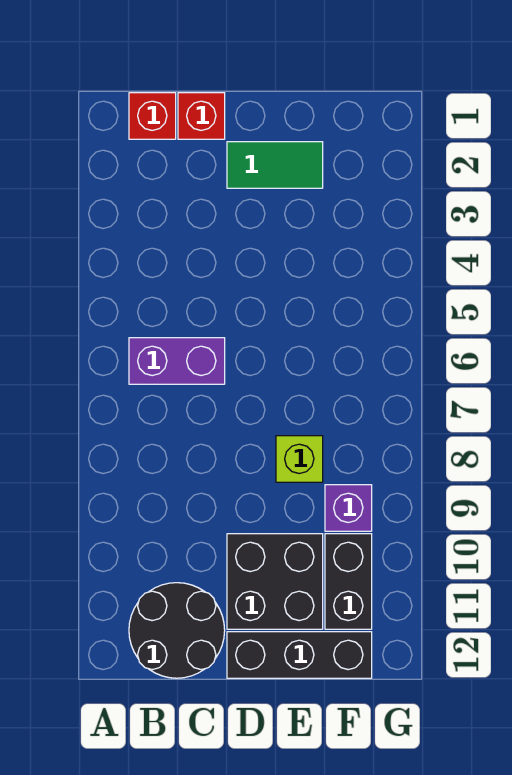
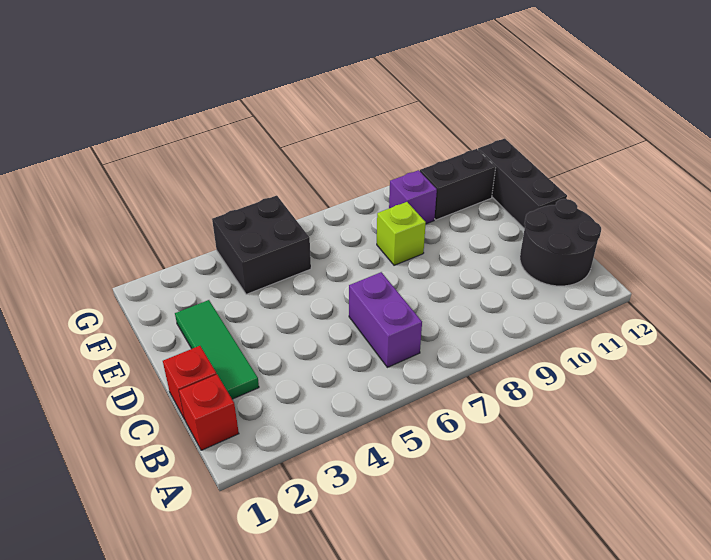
green tile D2:E2 level 1 -> green tile C2:E2 level 1
black brick D10:E11 level 1 -> black brick F4:G5 level 1

